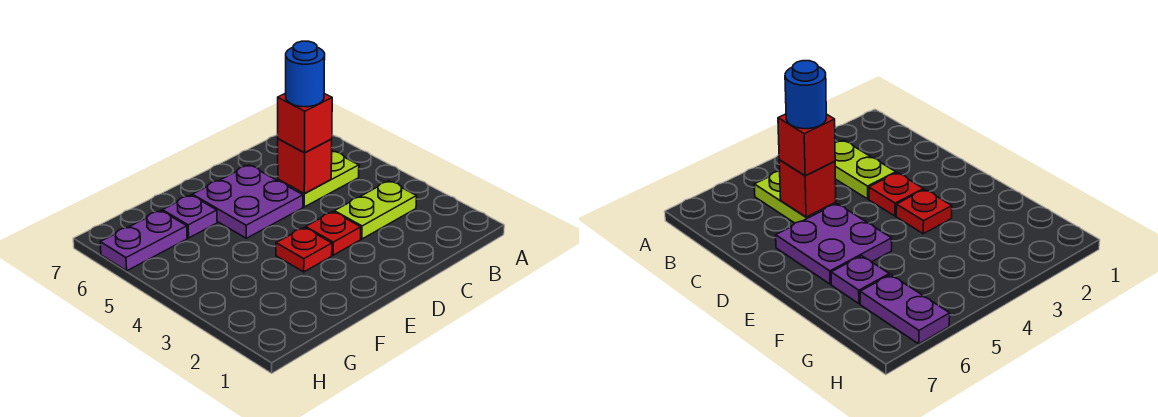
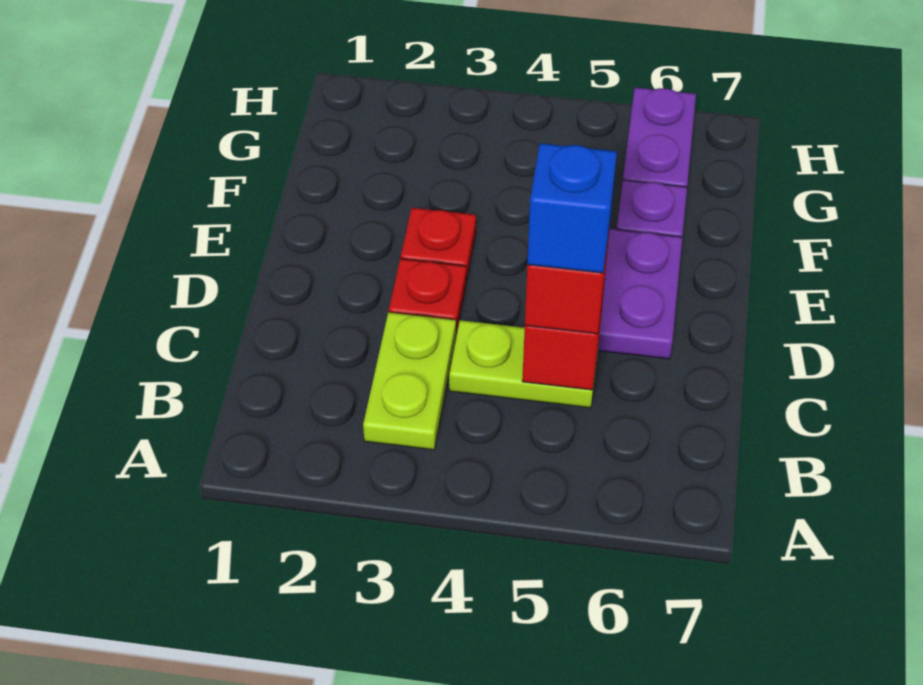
lime plate B5:C5 level 1 -> lime plate C4:C5 level 1
blue round brick C5 level 4 -> blue brick C5 level 4

